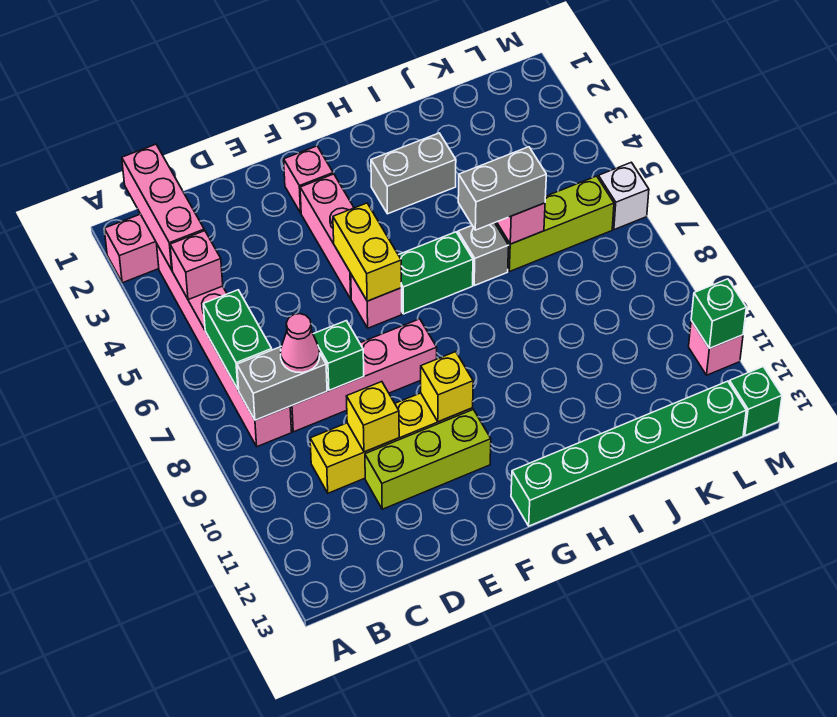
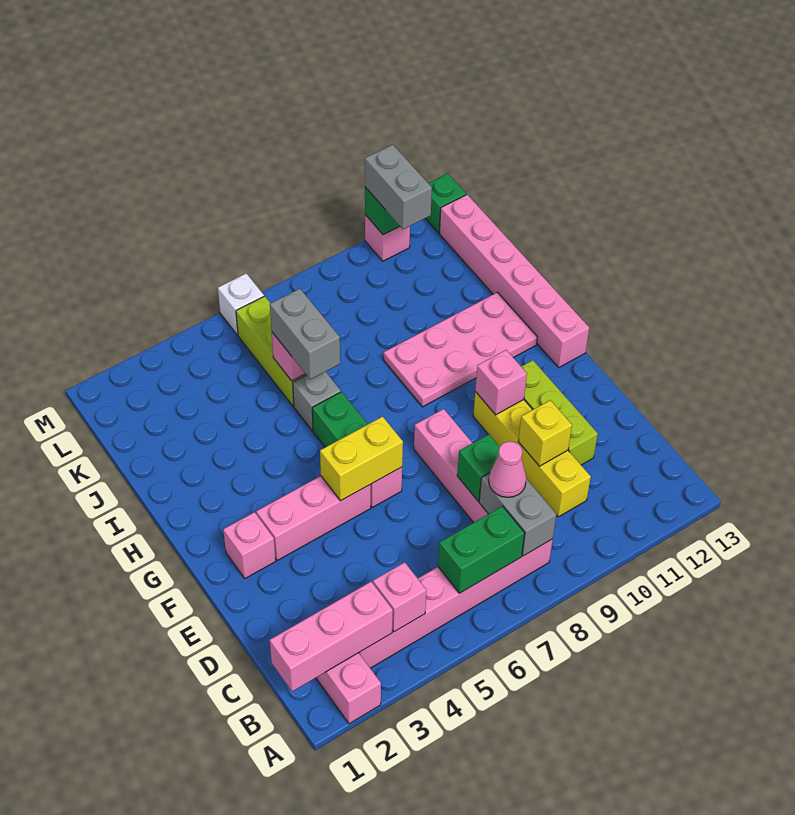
yellow brick F10 level 2 -> pink brick F10 level 2
green brick G13:L13 level 1 -> pink brick G13:L13 level 1
grey brick H3:I3 level 1 -> grey brick L11:M11 level 3
none -> pink plate H9:I12 level 1

